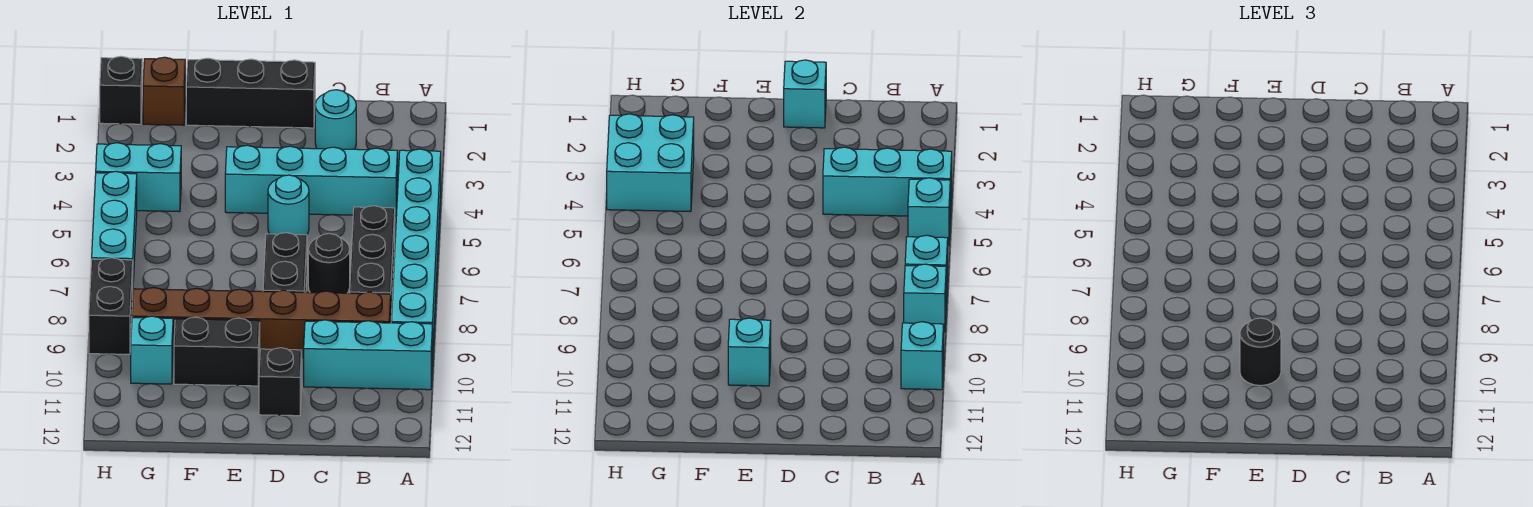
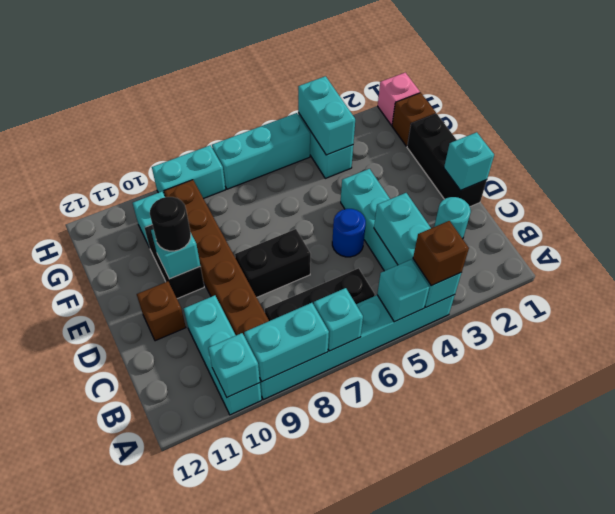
none -> brown brick A4 level 3
cyan brick A8 level 2 -> cyan brick A8:A9 level 2
black round brick C7 level 1 -> none
cyan round brick D5 level 1 -> blue round brick D5 level 1
black brick D11 level 1 -> brown brick D11 level 1
cyan brick G3:H4 level 2 -> cyan brick G4:H4 level 2
black brick H1 level 1 -> pink brick H1 level 1
black brick H8:H9 level 1 -> cyan brick H8:H9 level 1

